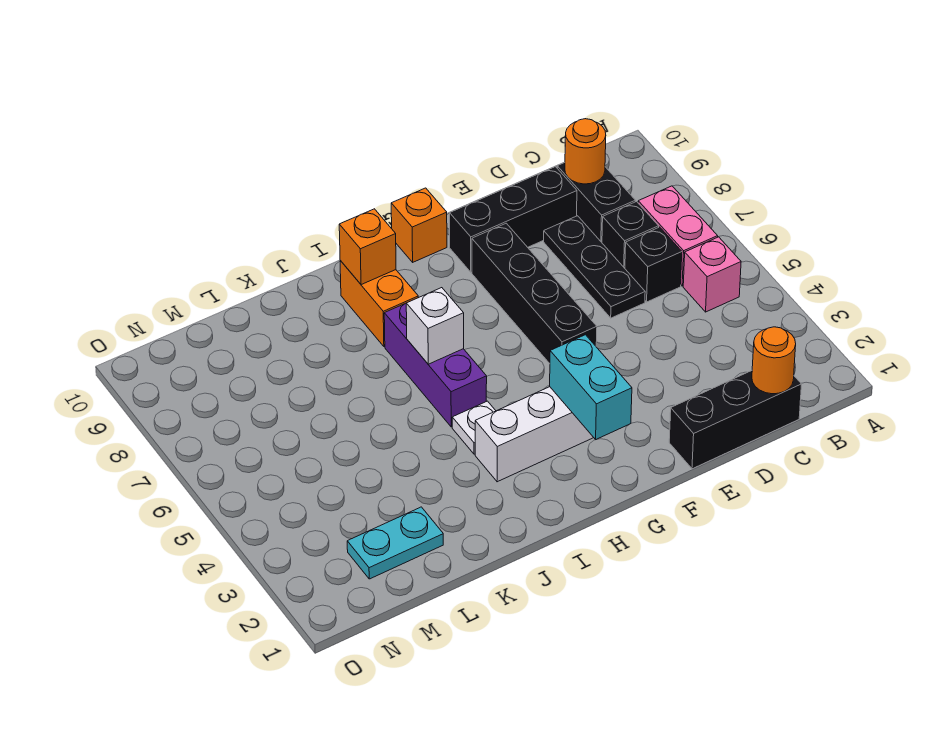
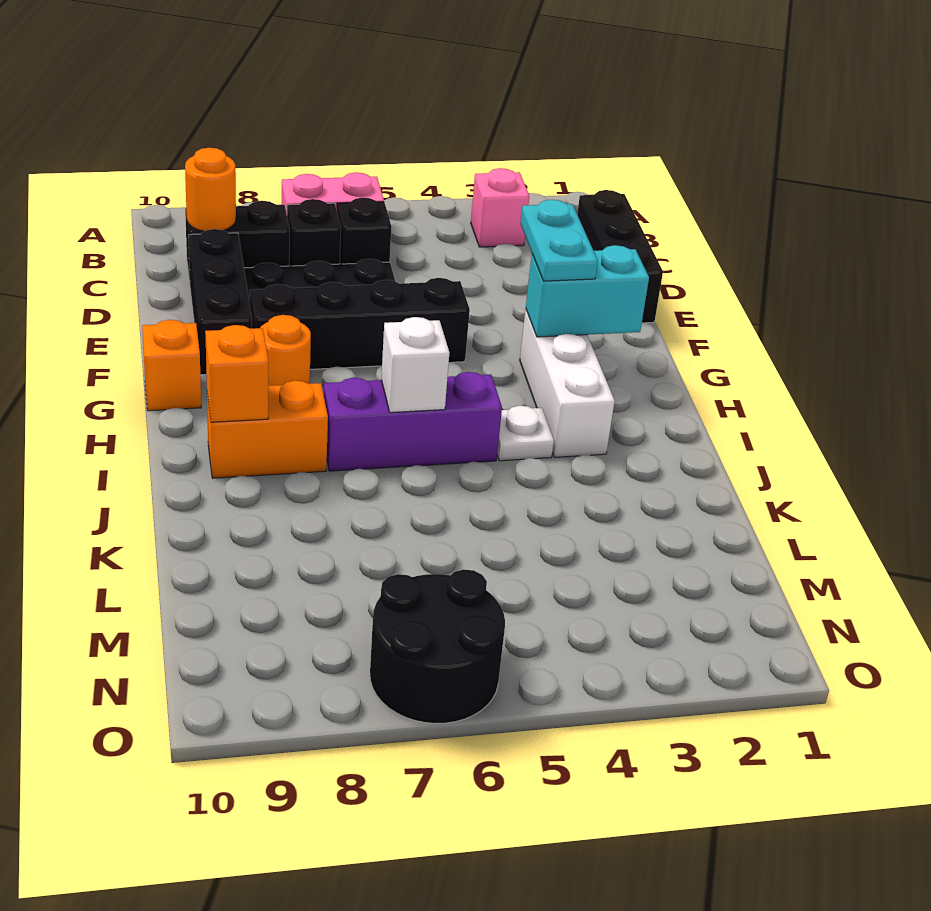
pink brick B5 level 1 -> pink brick B3 level 1
orange round brick C1 level 2 -> orange round brick G8 level 1
cyan plate L2:M2 level 1 -> cyan plate F3:G3 level 3
none -> black round brick N6:O7 level 1

